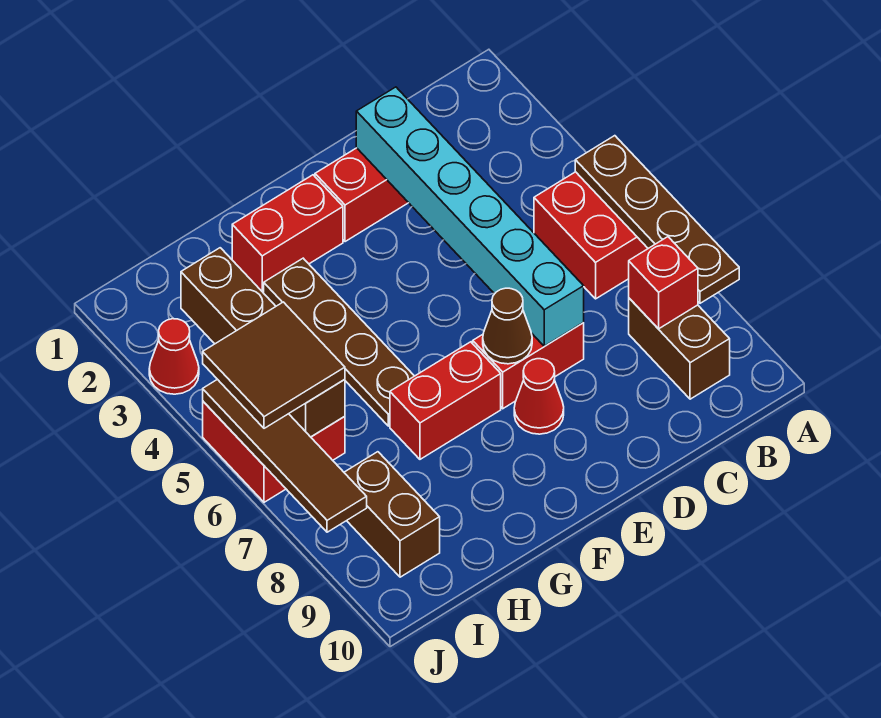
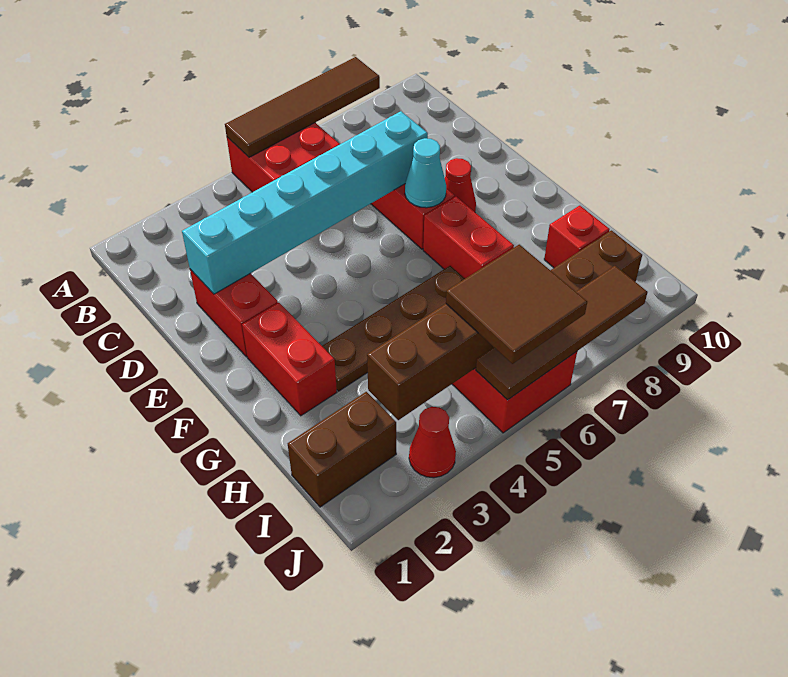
brown plate A5:A8 level 2 -> brown tile A5:A8 level 2
brown brick B8:B9 level 1 -> brown brick I1:I2 level 1
red brick B8 level 2 -> red brick H9 level 1
brown cone E7 level 2 -> cyan cone E7 level 2

